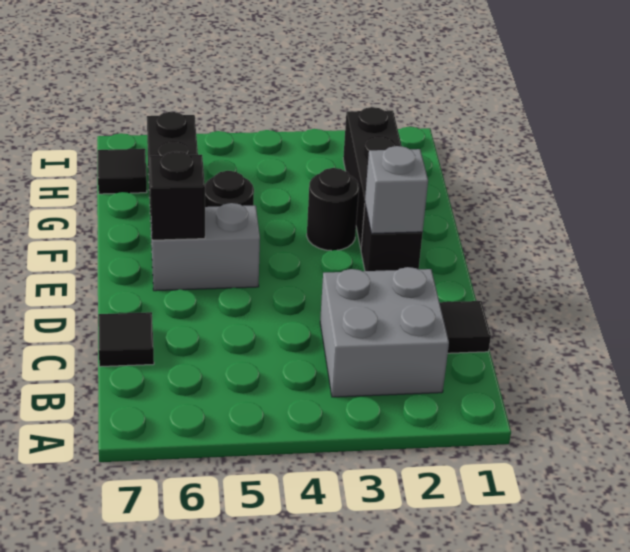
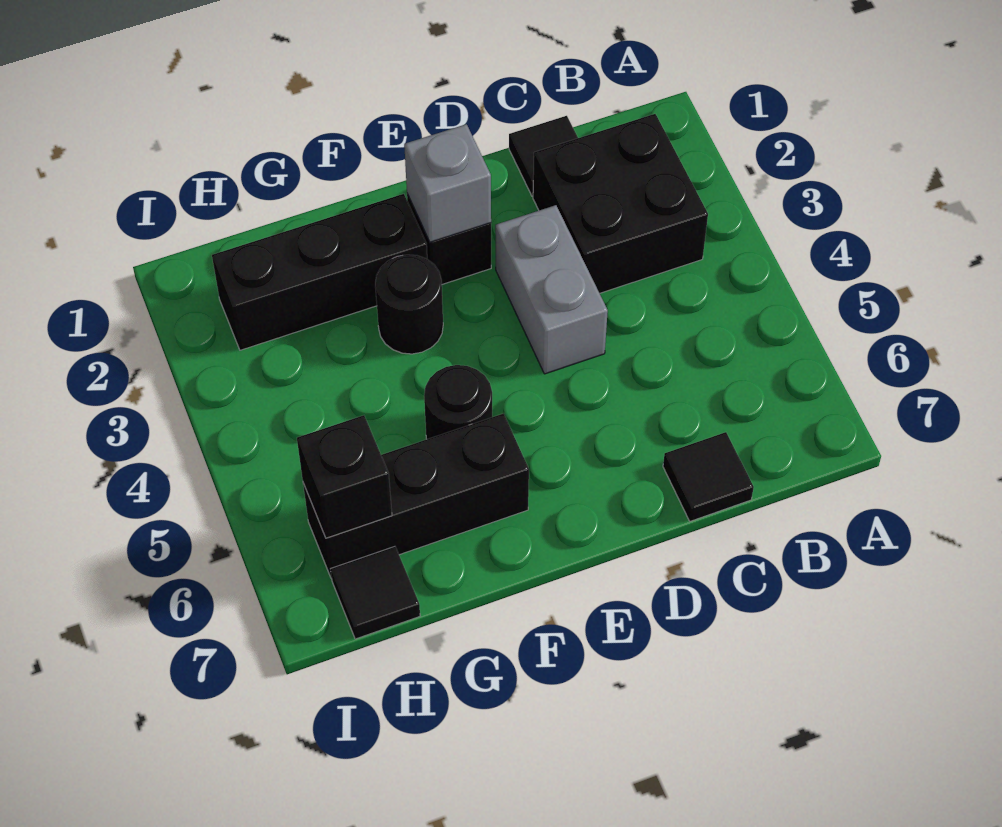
grey brick B2:C3 level 1 -> black brick B2:C3 level 1
grey brick E5:E6 level 1 -> grey brick D3:D4 level 1
black brick E6 level 2 -> black brick H6 level 2

